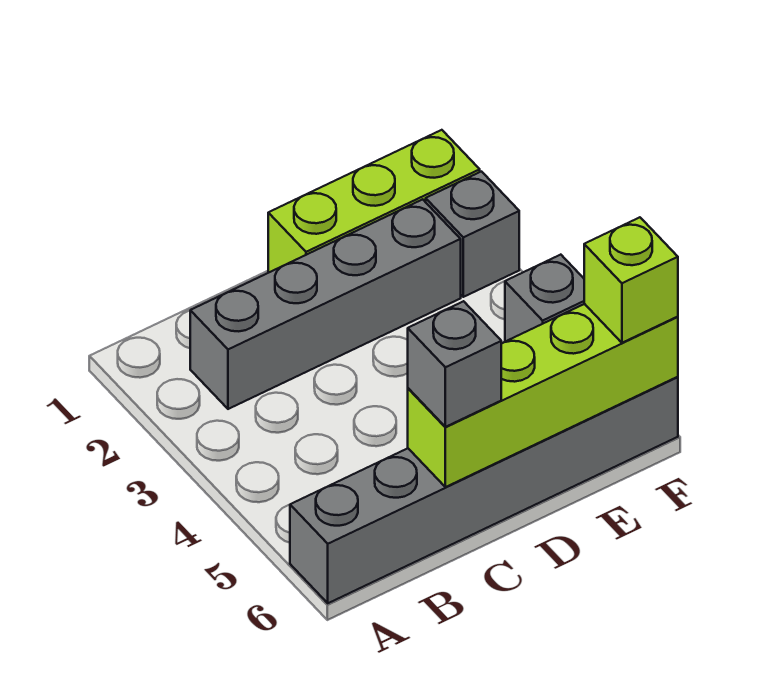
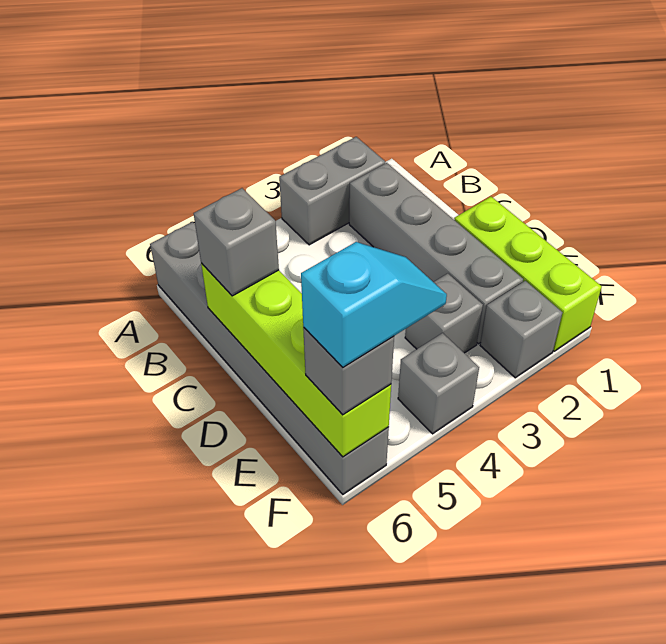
none -> grey brick A2:A3 level 1
none -> grey brick E3 level 1
none -> cyan slope F5:F6 level 4 top 6
lime brick F6 level 3 -> grey brick F6 level 3

